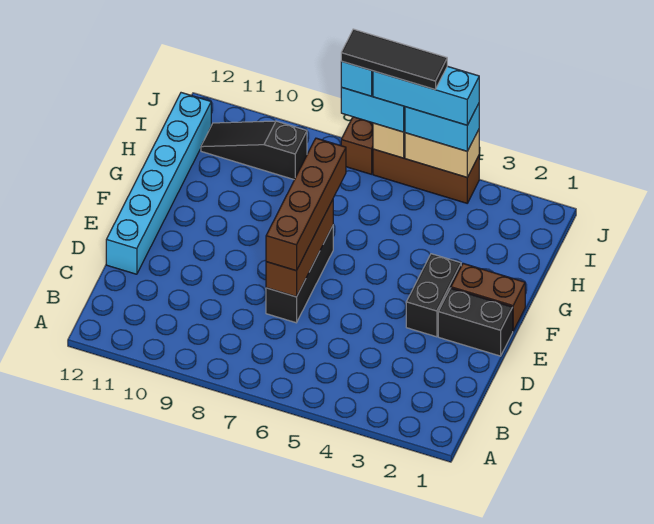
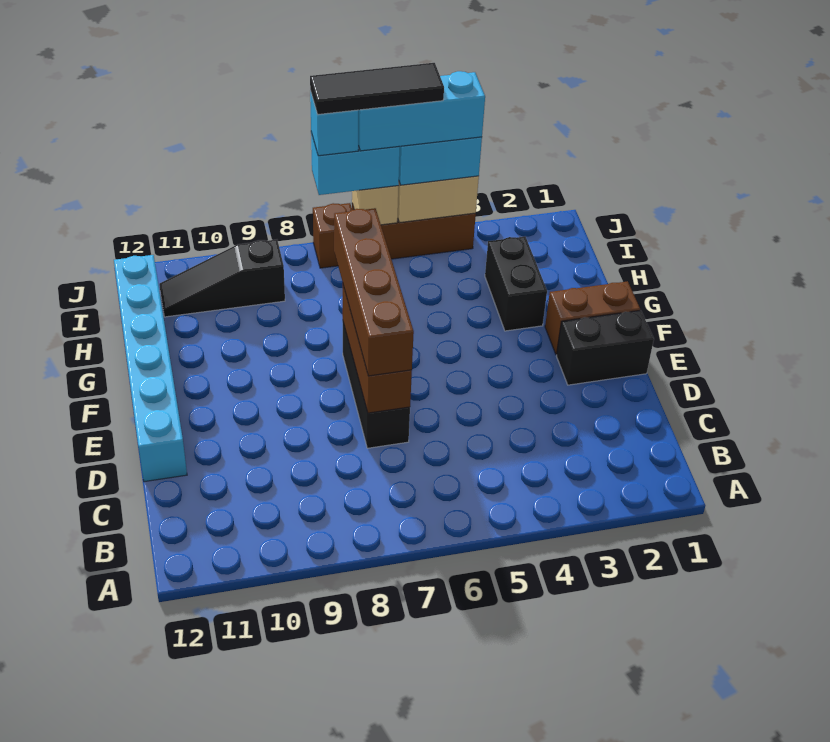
black brick E3:F3 level 1 -> black brick G3:H3 level 1

